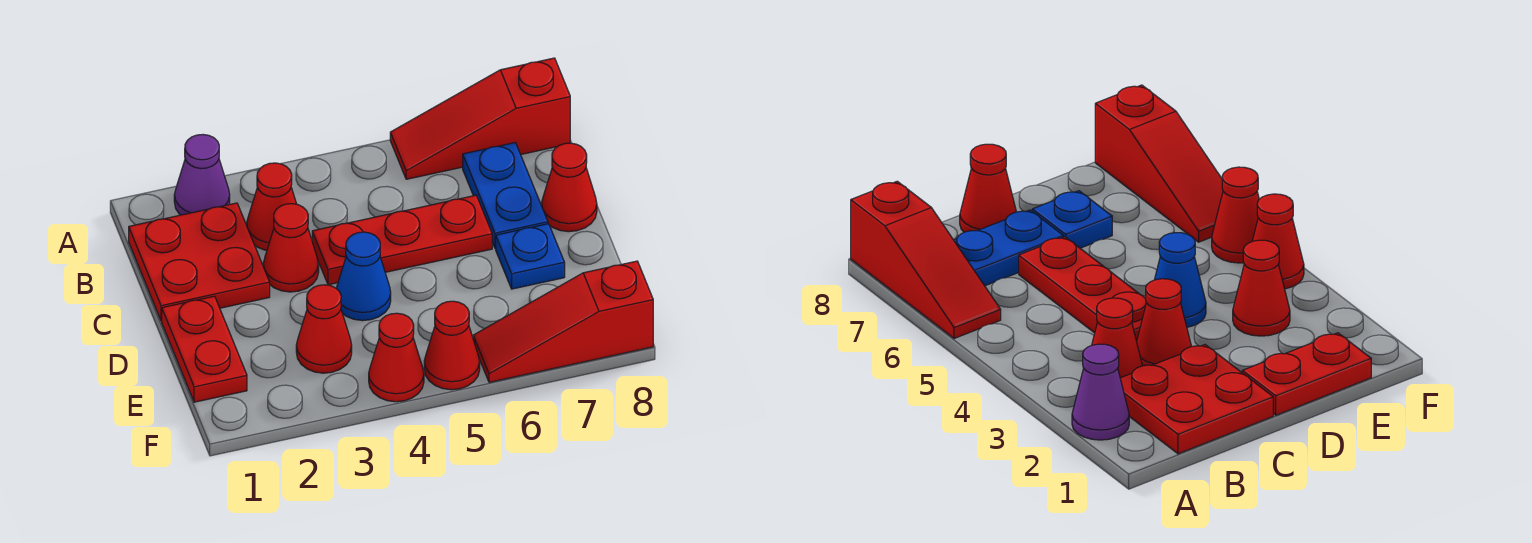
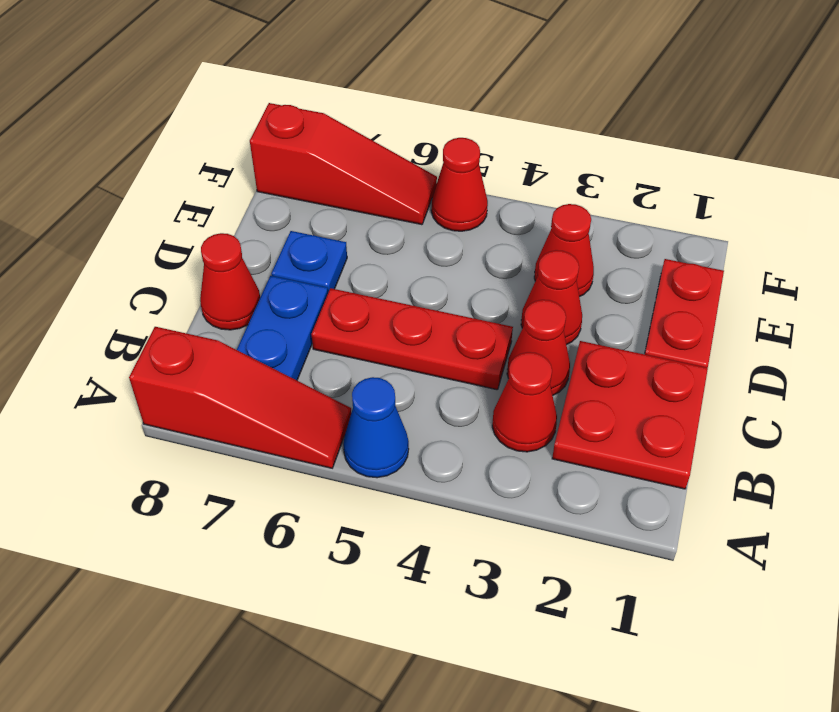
purple cone A2 level 1 -> none
blue cone D4 level 1 -> blue cone A5 level 1
red cone F4 level 1 -> red cone D3 level 1

